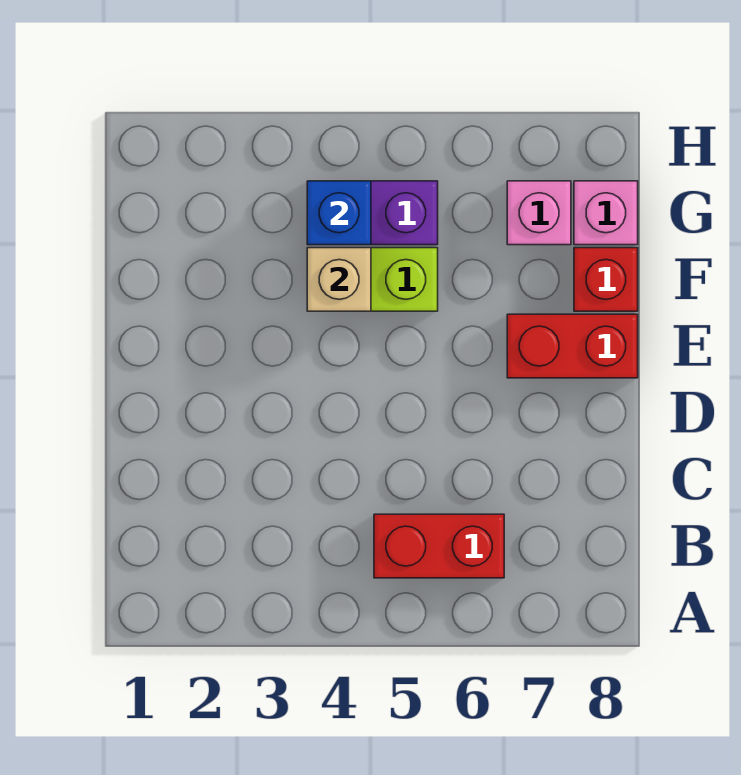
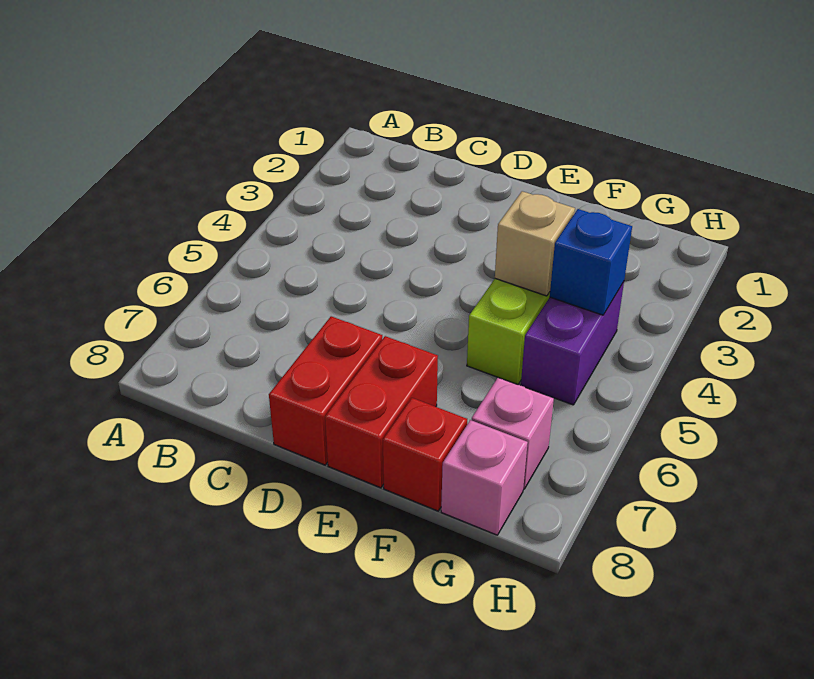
red brick B5:B6 level 1 -> red brick D7:D8 level 1

